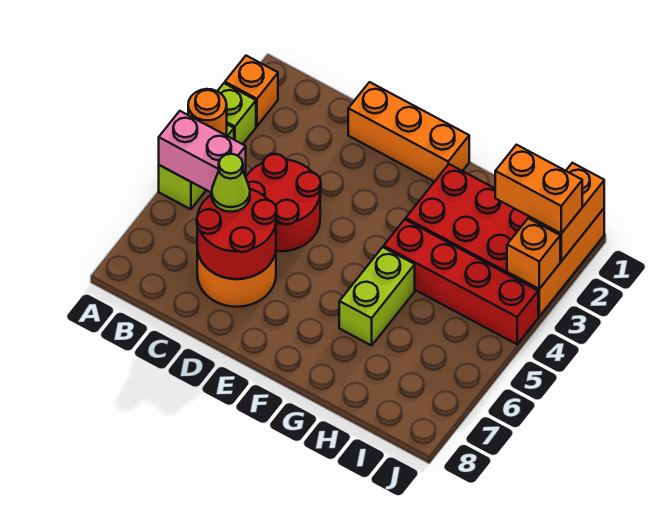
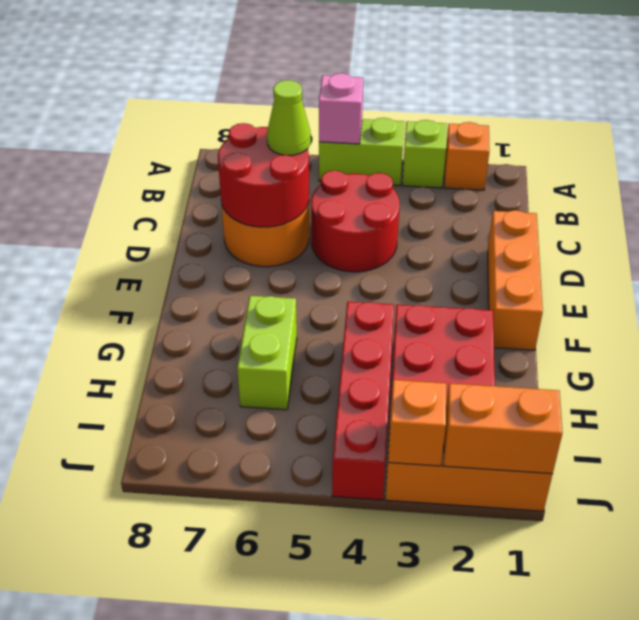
orange round brick A4 level 2 -> none
pink brick A5:B5 level 2 -> pink brick A5 level 2
lime brick G5:G6 level 1 -> lime brick G6:H6 level 1
orange brick I2:J2 level 3 -> none

